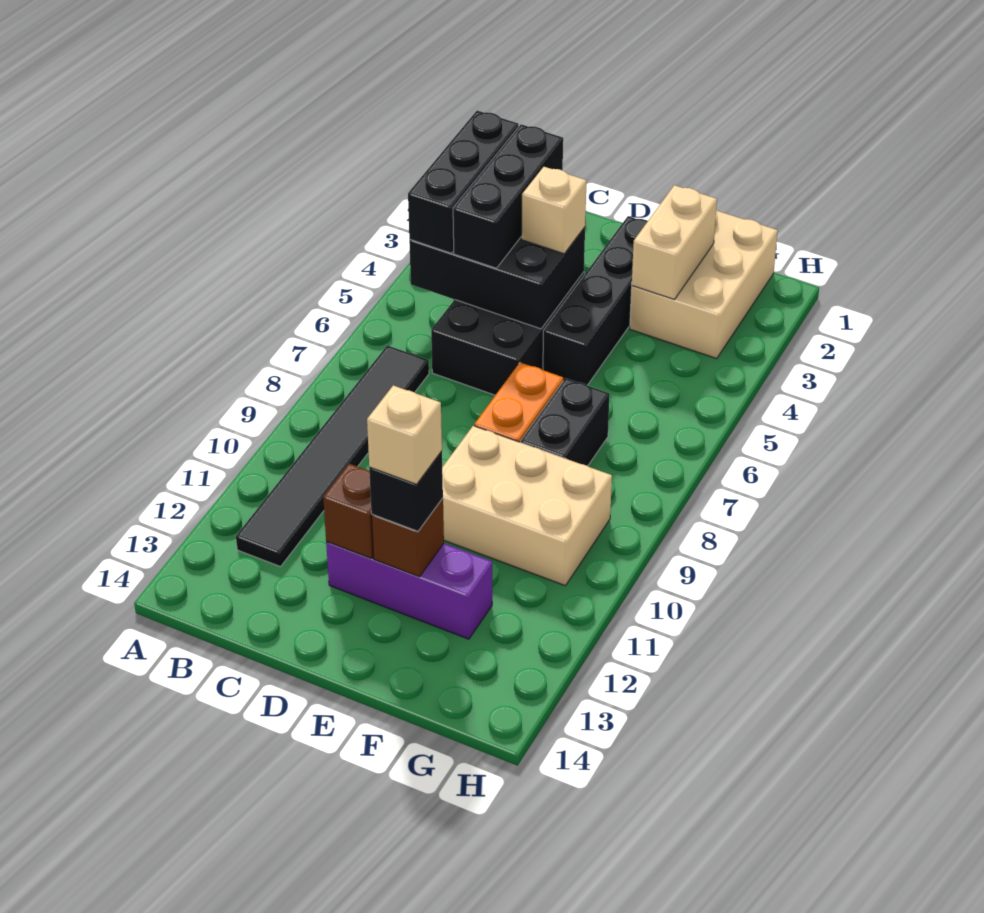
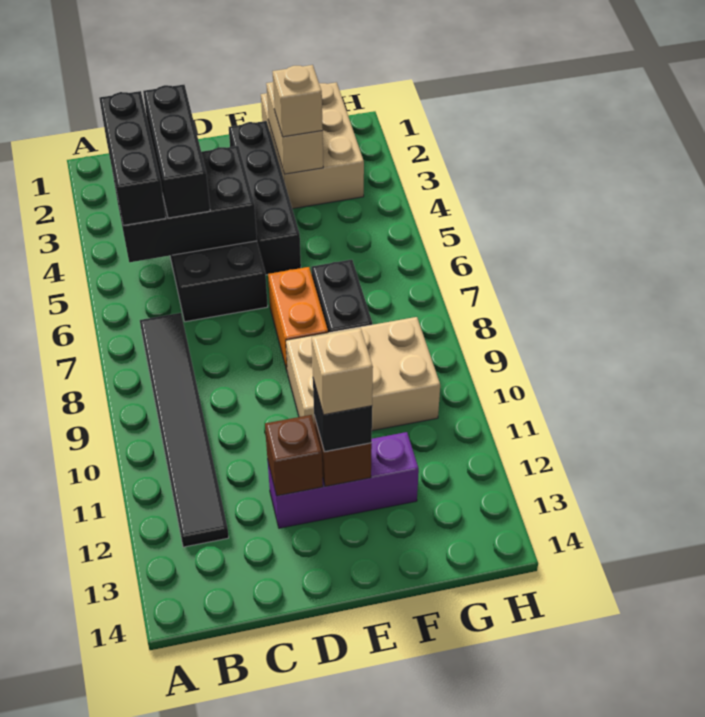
tan brick D4 level 3 -> tan brick F3 level 3

